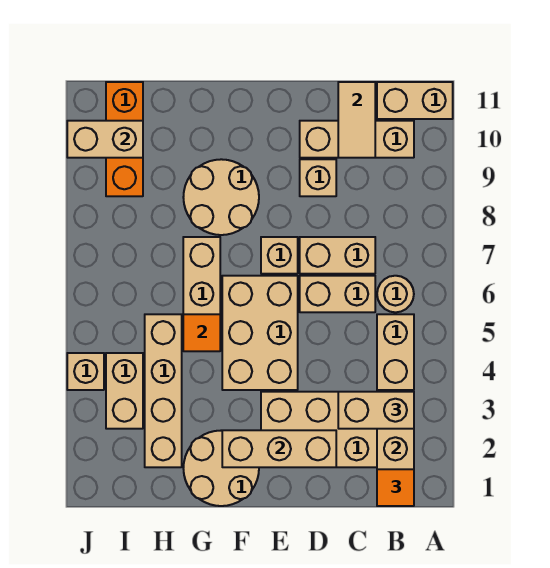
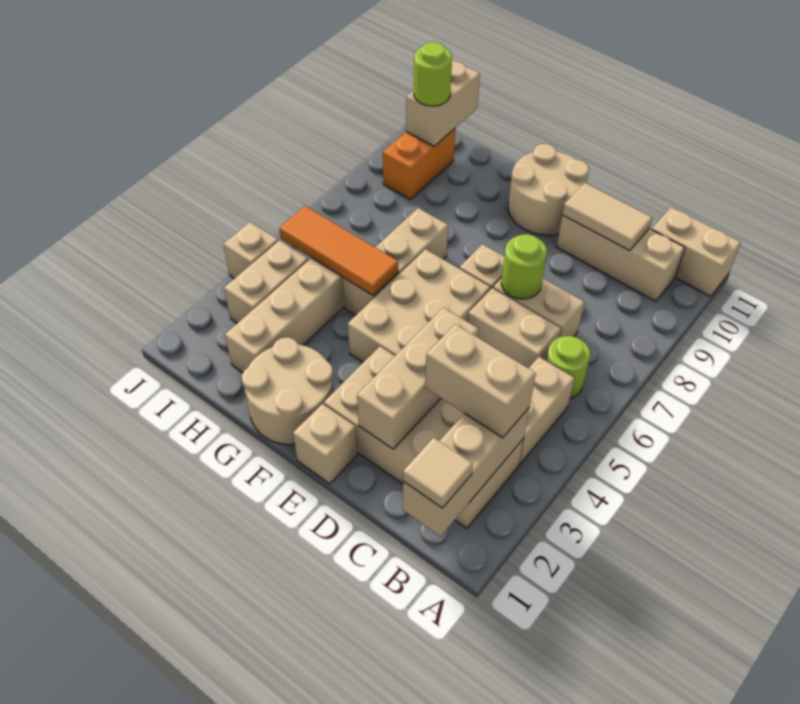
orange tile B1 level 3 -> tan tile B1 level 3
tan round brick B6 level 1 -> lime round brick B6 level 1
tan tile C10:C11 level 2 -> tan tile C10:D10 level 2
tan brick D2:F2 level 2 -> tan brick D2:D4 level 2
none -> lime round brick D7 level 2
tan brick D9 level 1 -> tan brick E1 level 1
tan round brick F8:G9 level 1 -> tan round brick E10:F11 level 1
orange tile G5 level 2 -> orange tile G5:I5 level 2
orange brick I9:I11 level 1 -> orange brick I9:I10 level 1
tan brick I10:J10 level 2 -> tan brick I10:I11 level 2
none -> lime round brick I10 level 3

